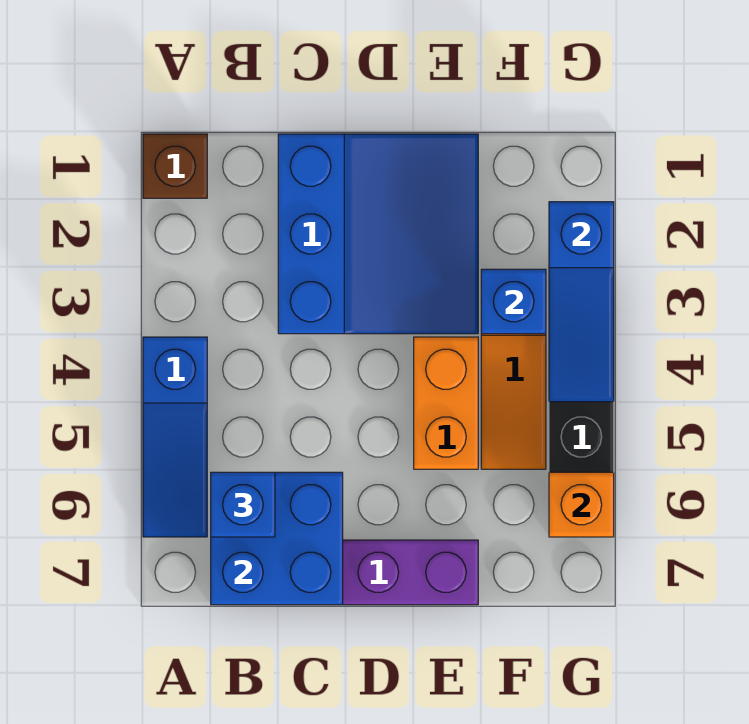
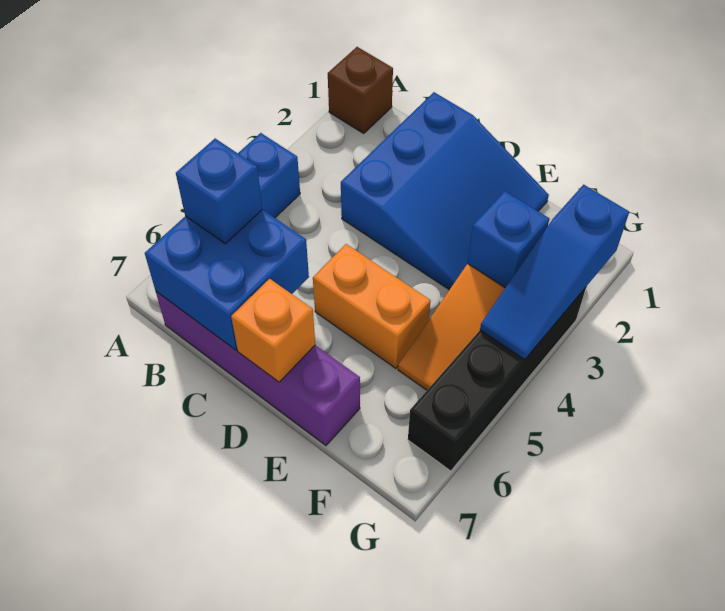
orange brick E4:E5 level 1 -> orange brick D5:E5 level 1
orange brick G6 level 2 -> orange brick D7 level 2

